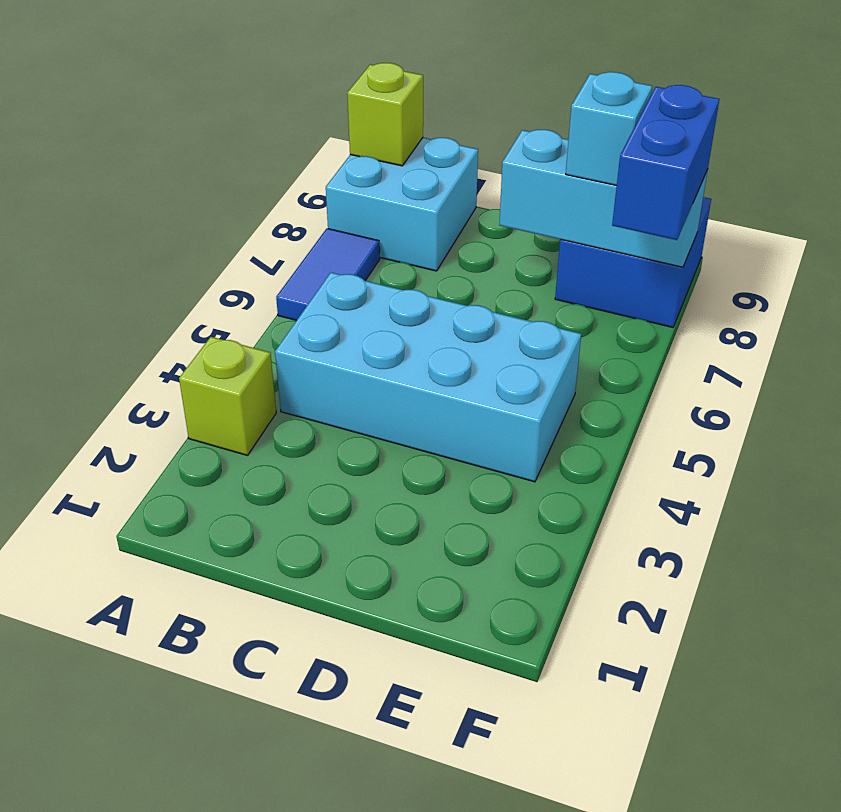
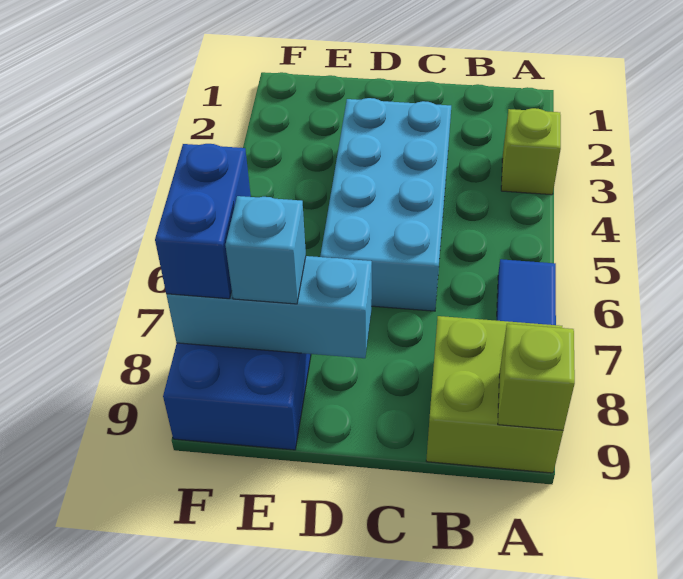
cyan brick A8:B9 level 1 -> lime brick A8:B9 level 1
cyan brick B4:E5 level 1 -> cyan brick C3:D6 level 1

